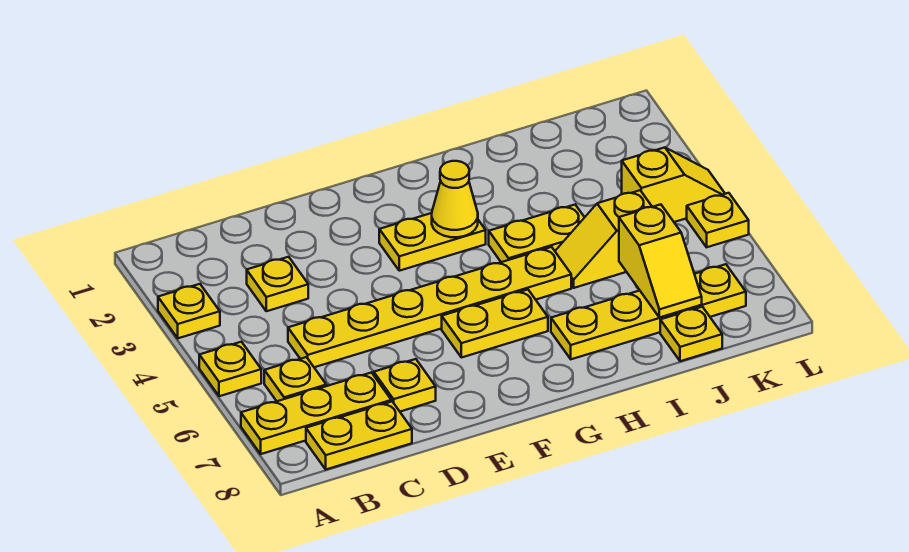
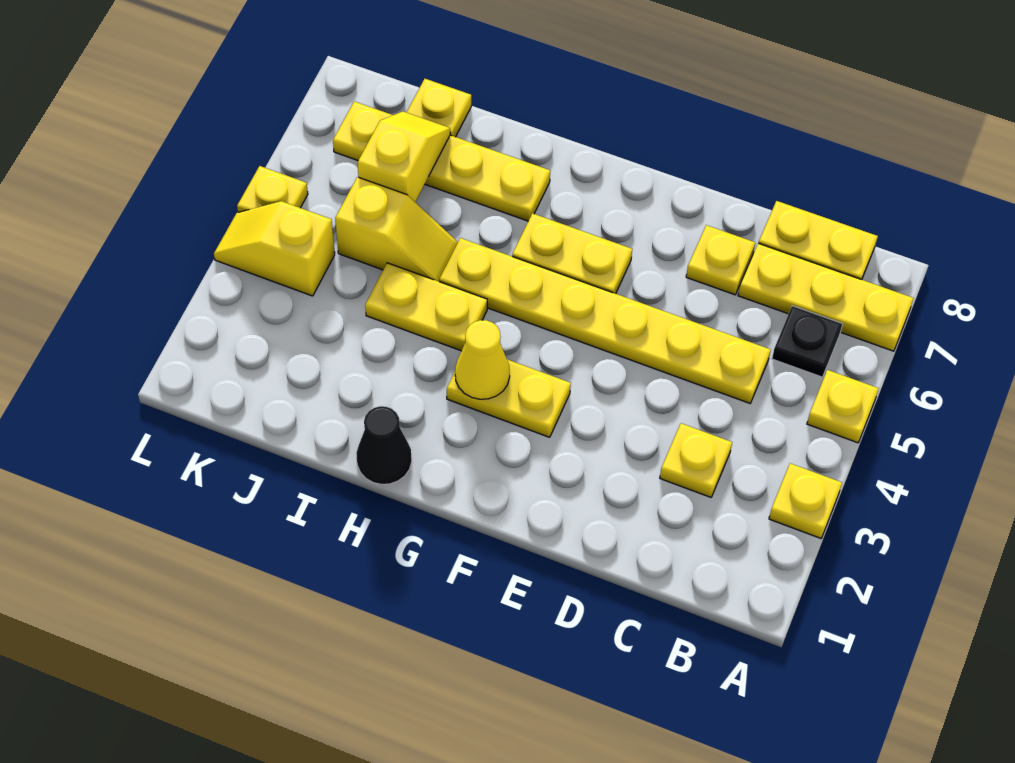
yellow plate B6 level 1 -> black plate B6 level 1
none -> black cone H1 level 1

